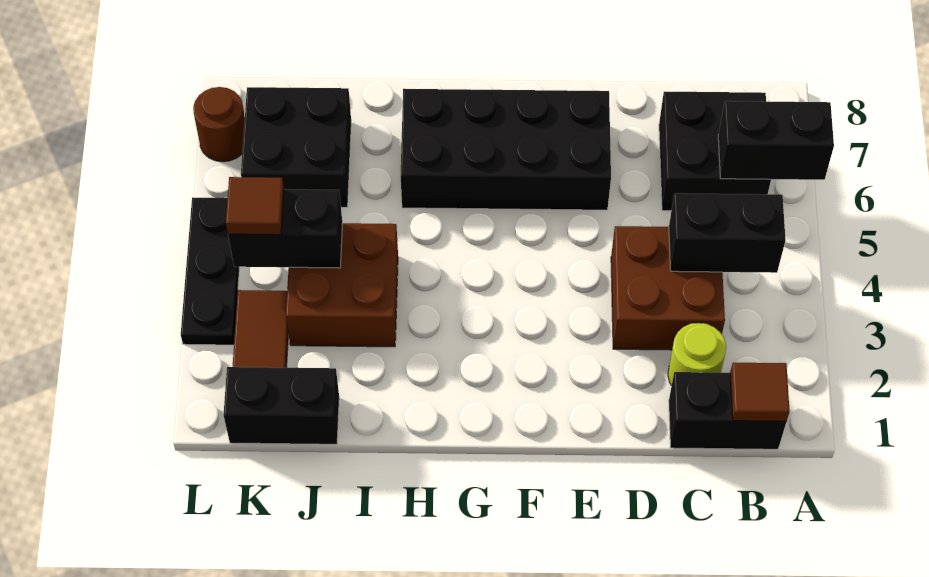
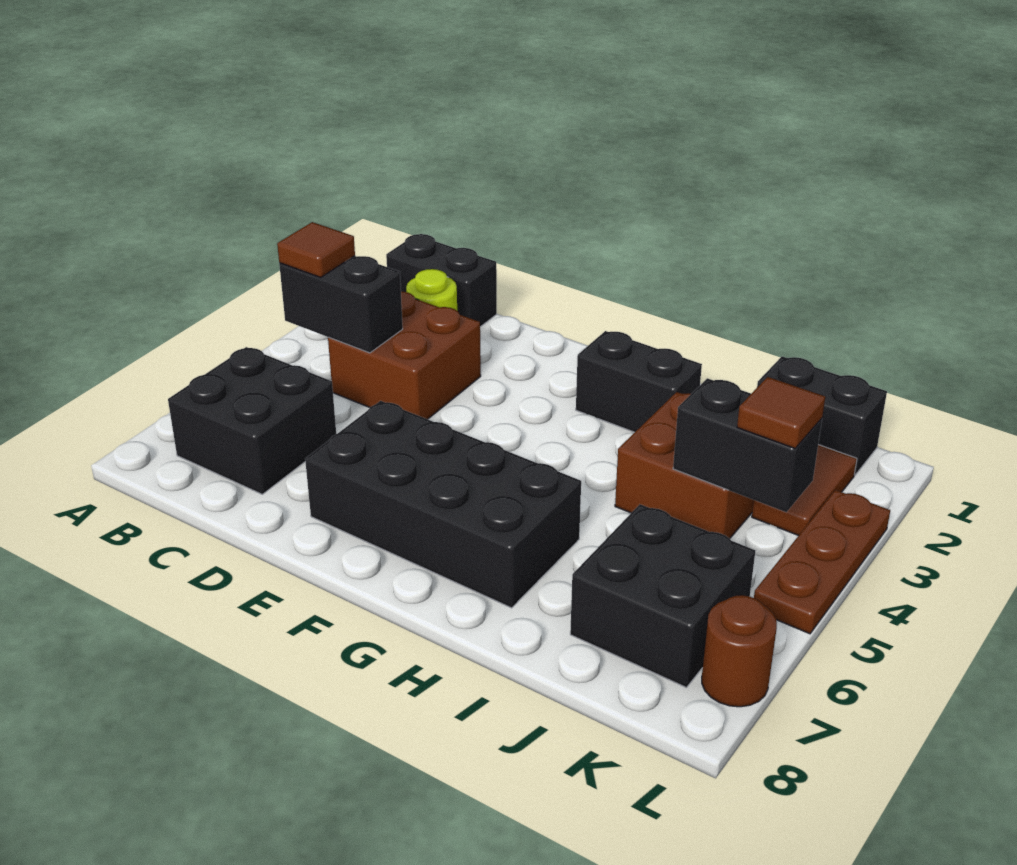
black brick A6:B6 level 2 -> black brick G2:H2 level 1
brown tile B1 level 2 -> brown tile B4 level 3
black plate L3:L5 level 1 -> brown plate L3:L5 level 1

